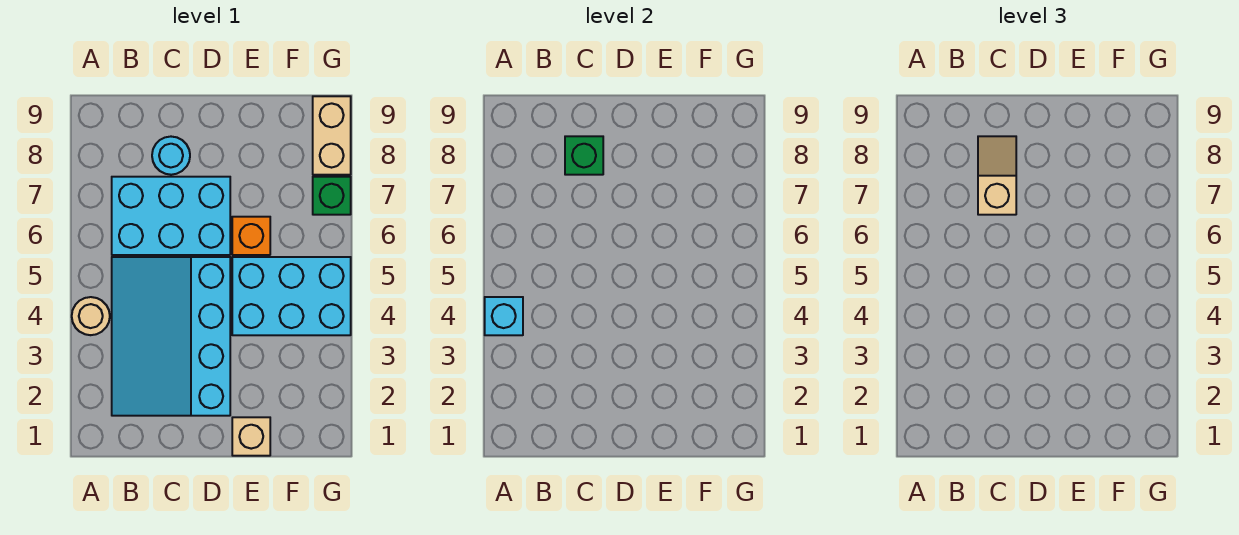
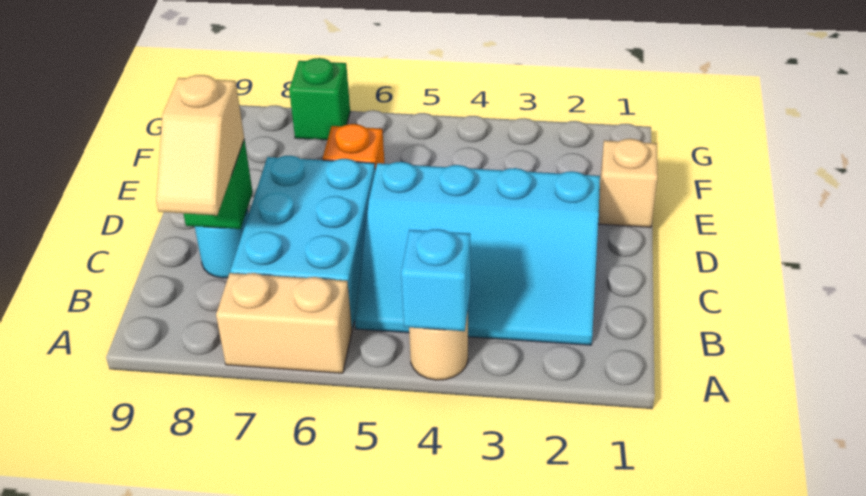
tan slope C7:C8 level 3 top 7 -> tan slope B8:C8 level 3 top C
cyan brick E4:G5 level 1 -> none
tan brick G8:G9 level 1 -> tan brick A6:A7 level 1

